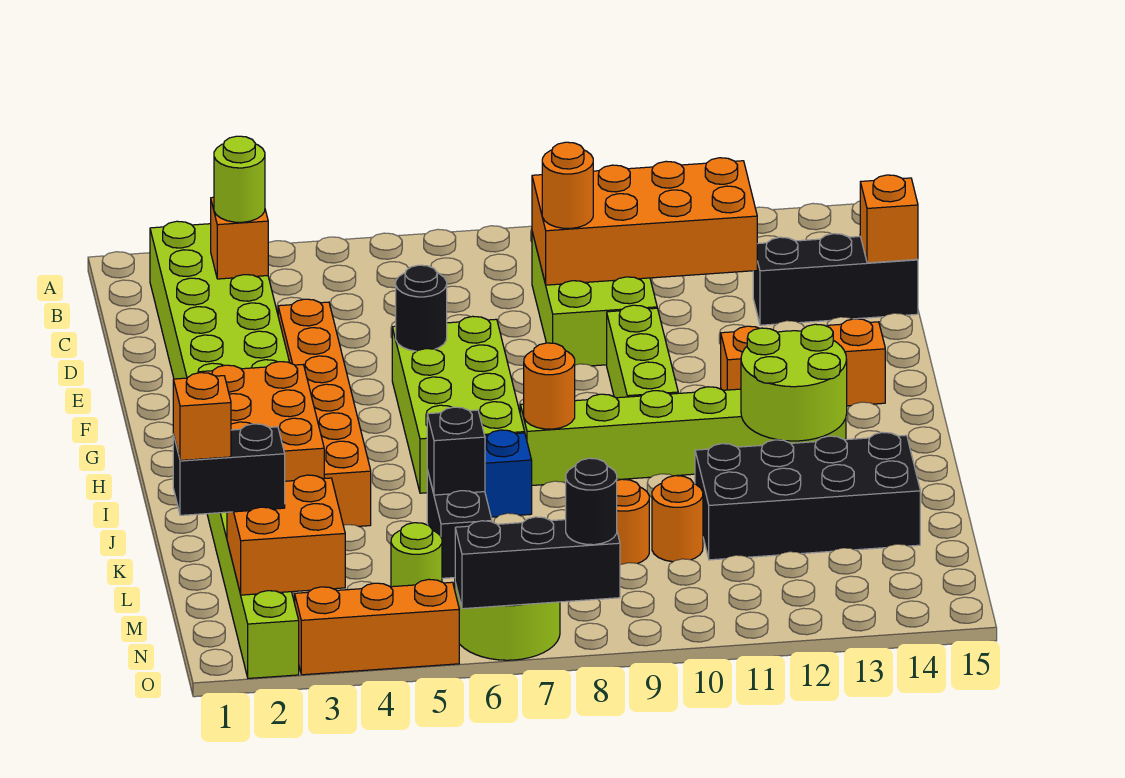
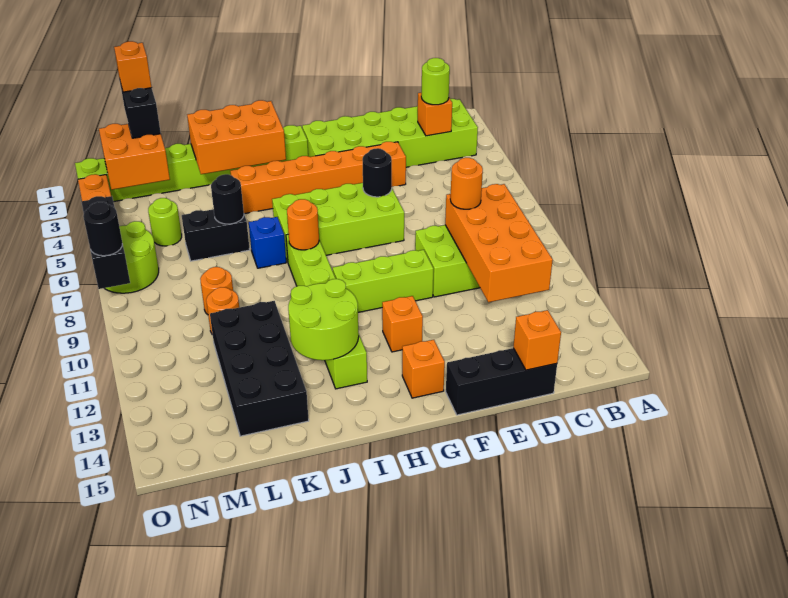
black brick D13:D15 level 1 -> black brick D15:F15 level 1
black brick K6 level 2 -> black round brick K6 level 2

